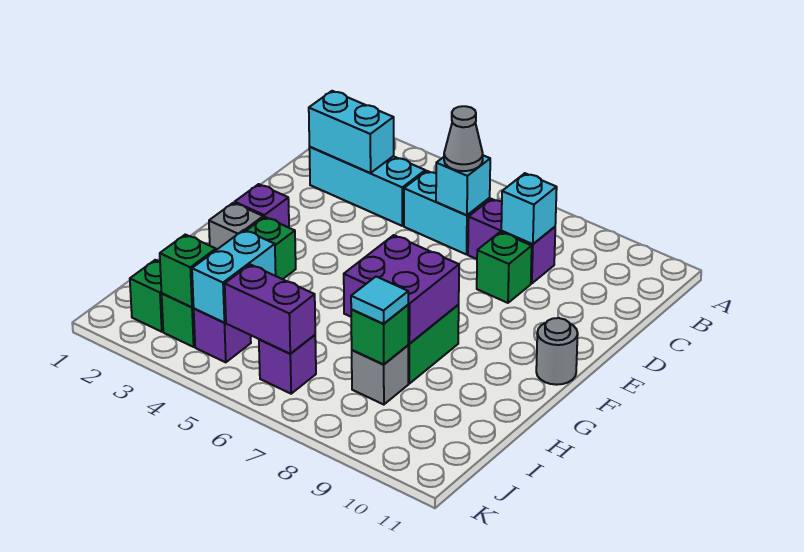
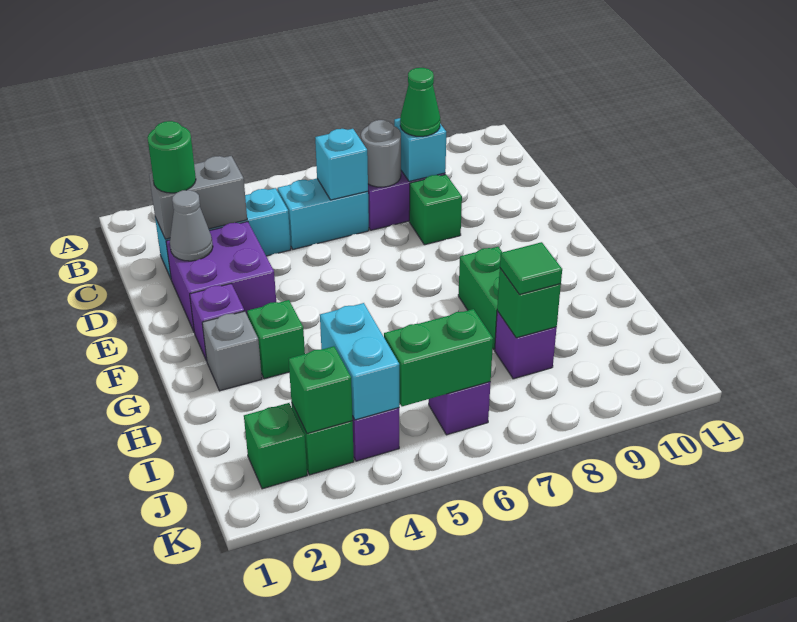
cyan brick C2:C3 level 2 -> grey brick C2:C3 level 2
none -> green round brick C2 level 3
grey cone C6 level 3 -> grey cone D2 level 2
none -> green cone C8 level 3
grey round brick F11 level 1 -> grey round brick C7 level 2
purple brick G7:H8 level 2 -> purple brick D2:E3 level 1
grey brick I8 level 1 -> purple brick I8 level 1
cyan tile I8 level 3 -> green tile I8 level 3
purple brick J5:J6 level 2 -> green brick J5:J6 level 2

